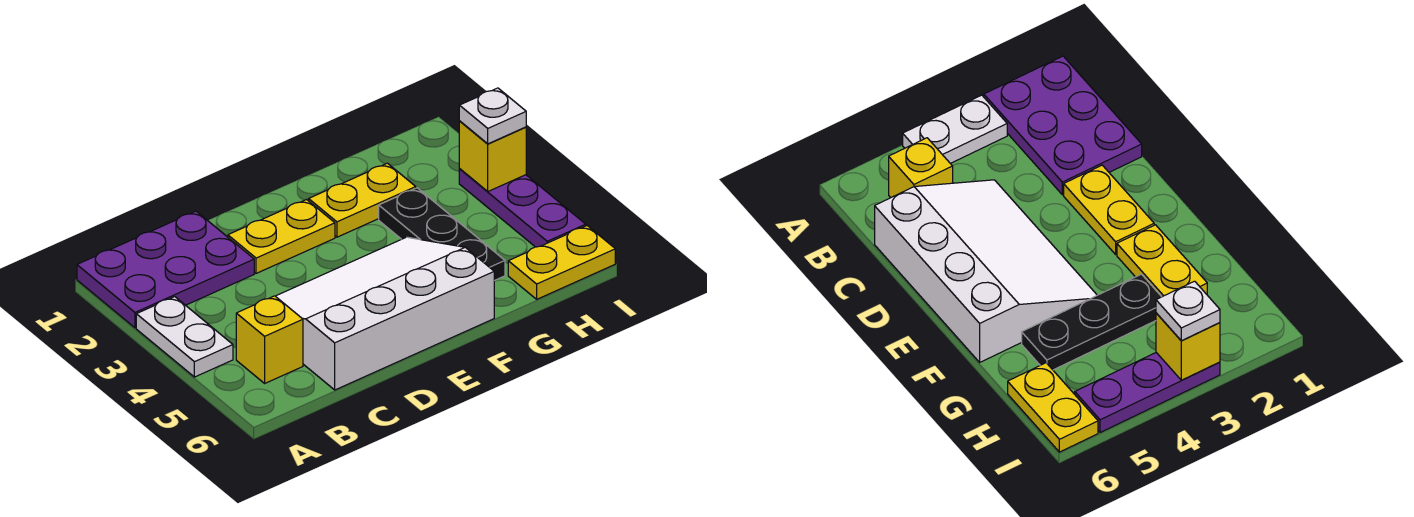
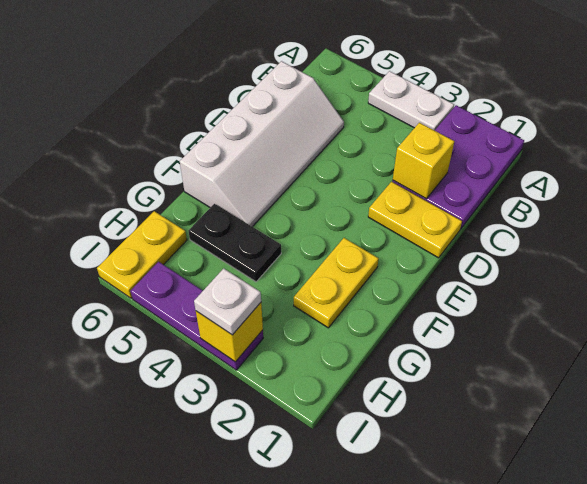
yellow brick B5 level 1 -> yellow brick C2 level 2
white slope C4:F6 level 1 top 6 -> white slope C5:F6 level 1 top 6
yellow plate D2:E2 level 1 -> yellow plate D1:D2 level 1
black plate G3:G5 level 1 -> black plate G4:G5 level 1

